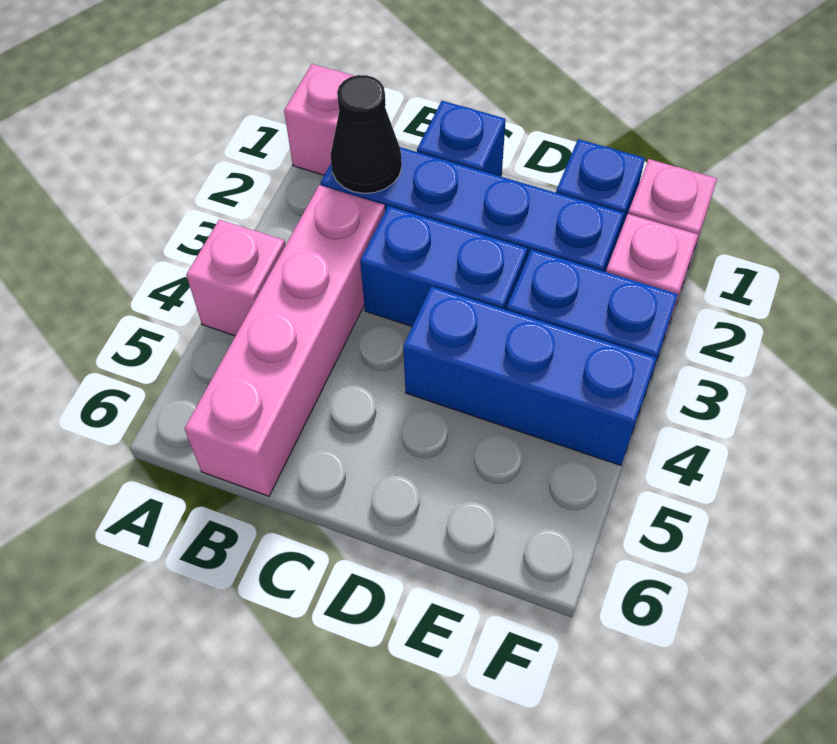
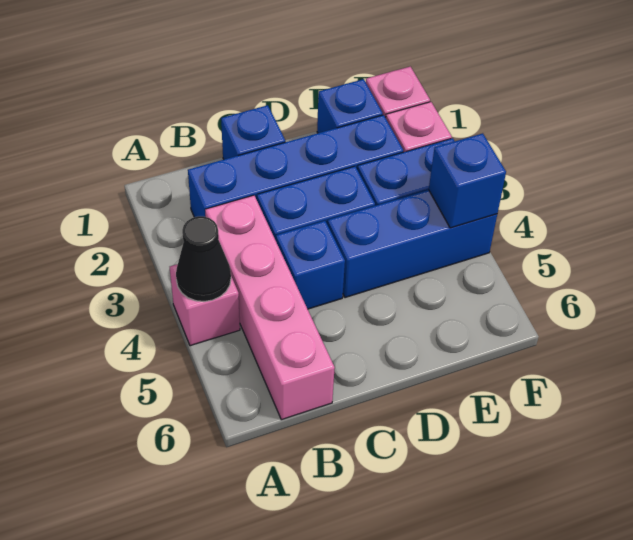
pink brick A1 level 1 -> none
black cone B2 level 2 -> black cone A4 level 2
none -> blue brick C4 level 1
none -> blue brick F4 level 2

